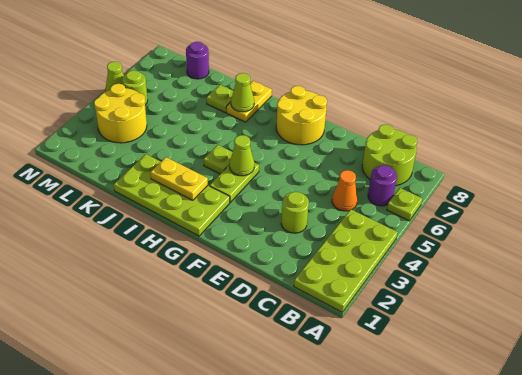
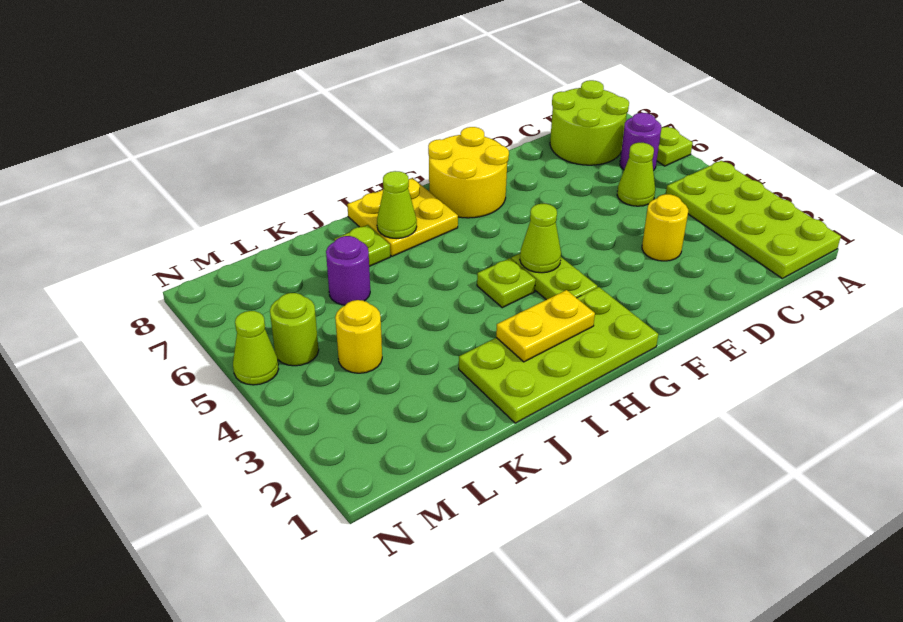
orange cone C5 level 1 -> lime cone C5 level 1
lime round brick D3 level 1 -> yellow round brick D3 level 1
yellow plate I7:I8 level 1 -> yellow plate H7:I8 level 1
yellow round brick L3:M4 level 1 -> yellow round brick L4 level 1
purple round brick L8 level 1 -> purple round brick K6 level 1

